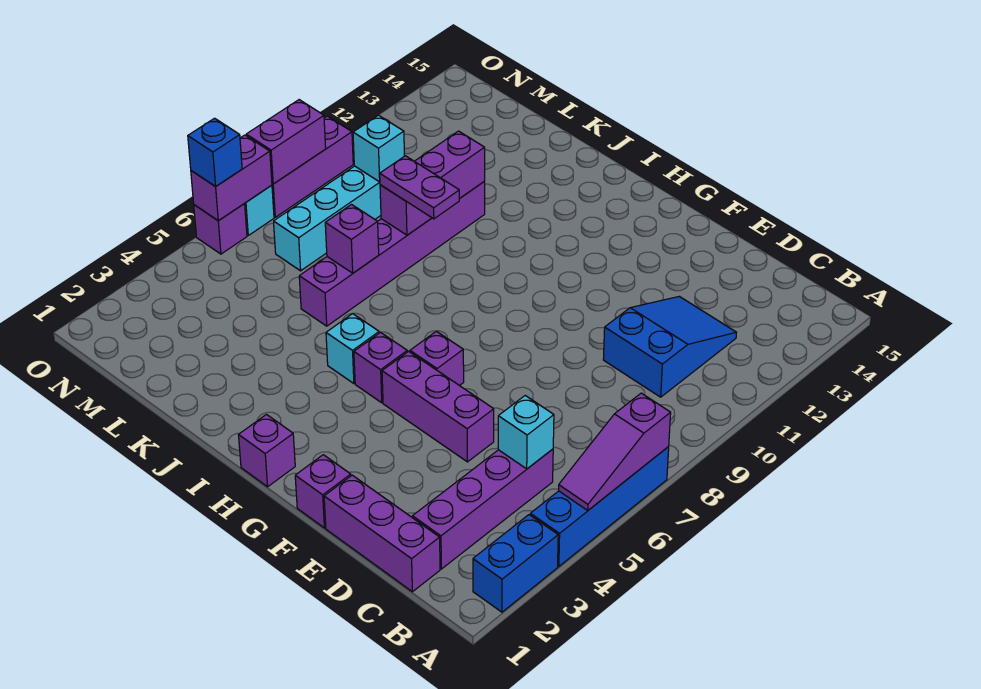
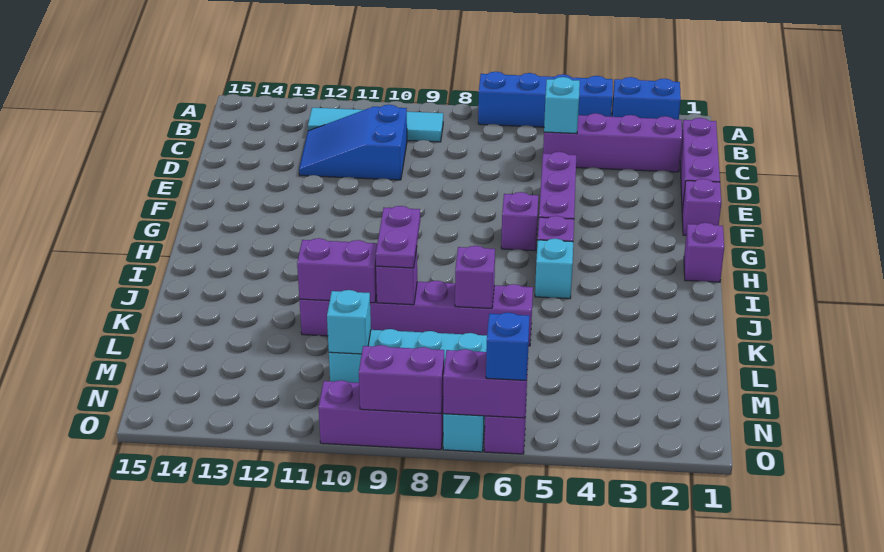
purple slope A5:A7 level 2 top 7 -> none
none -> cyan tile B9:B12 level 1

